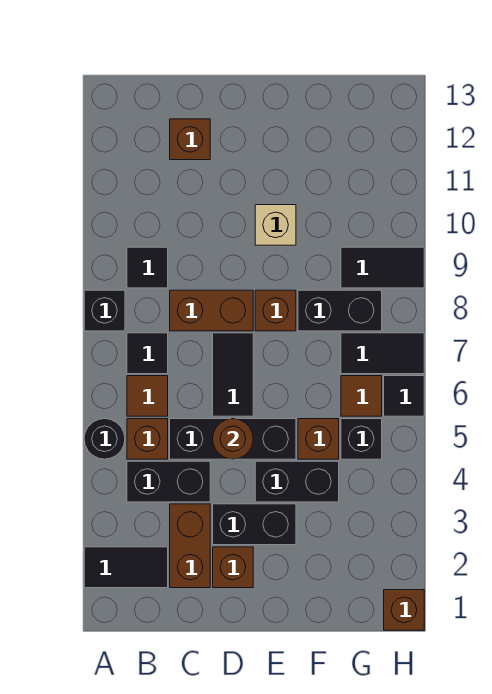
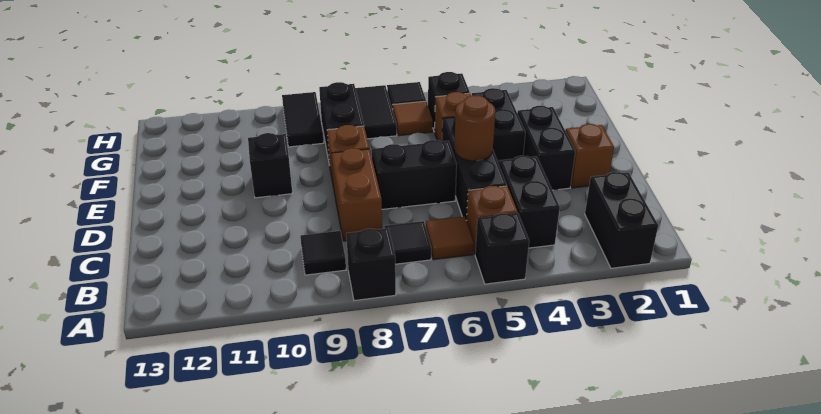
black tile A2:B2 level 1 -> black brick A2:B2 level 1
black round brick A5 level 1 -> black brick A5 level 1
brown brick C2:C3 level 1 -> none
brown brick C12 level 1 -> none
black tile D6:D7 level 1 -> black brick D6:D7 level 1
tan brick E10 level 1 -> black brick E10 level 1
brown brick H1 level 1 -> none

